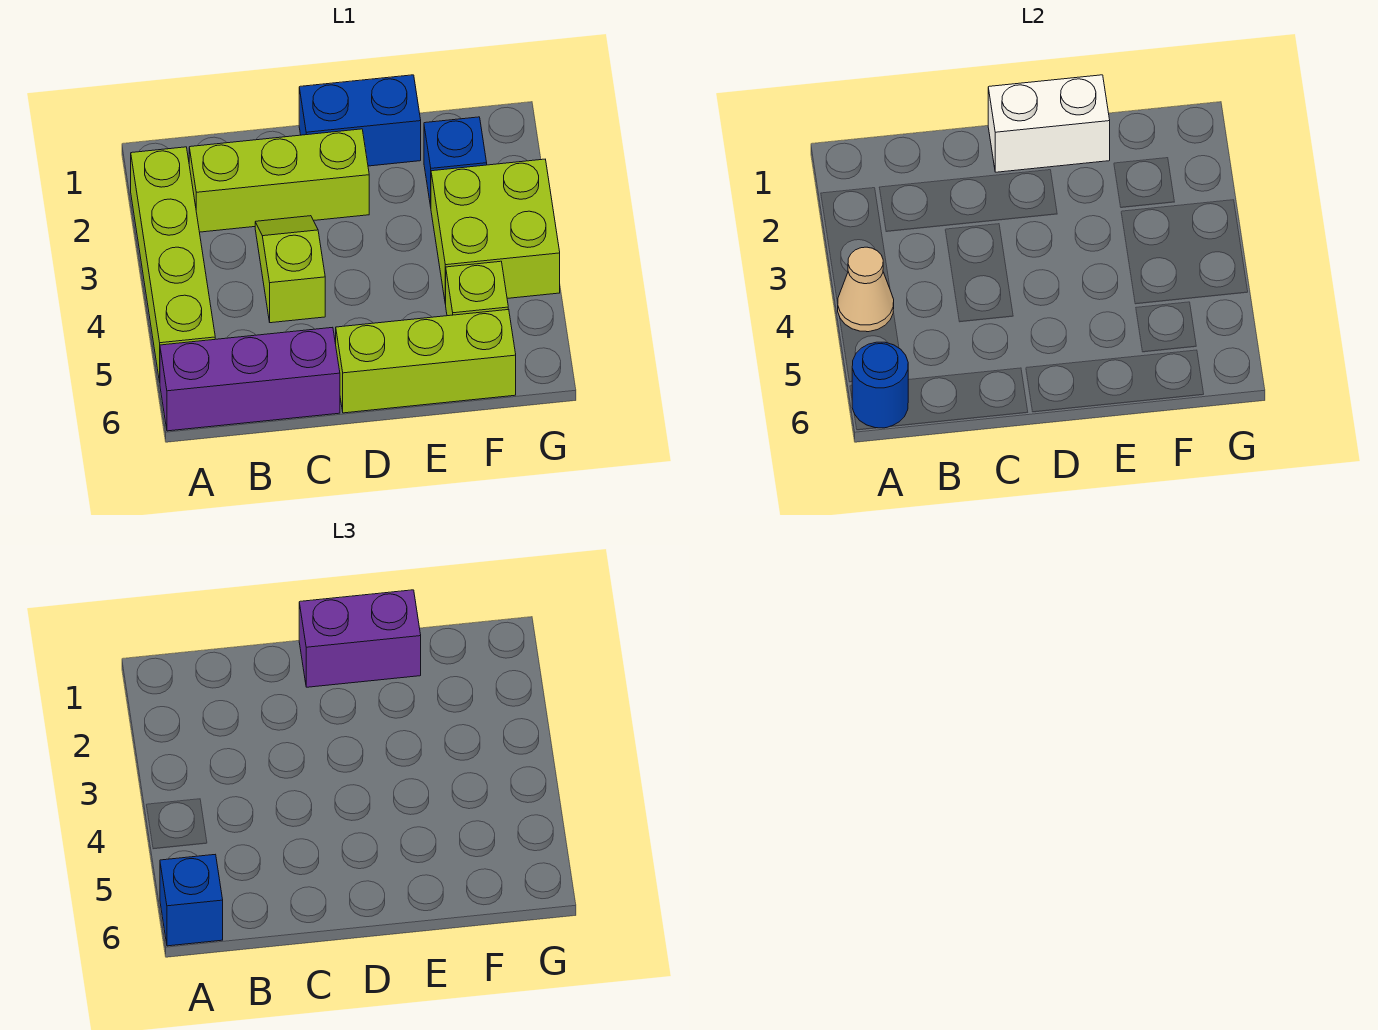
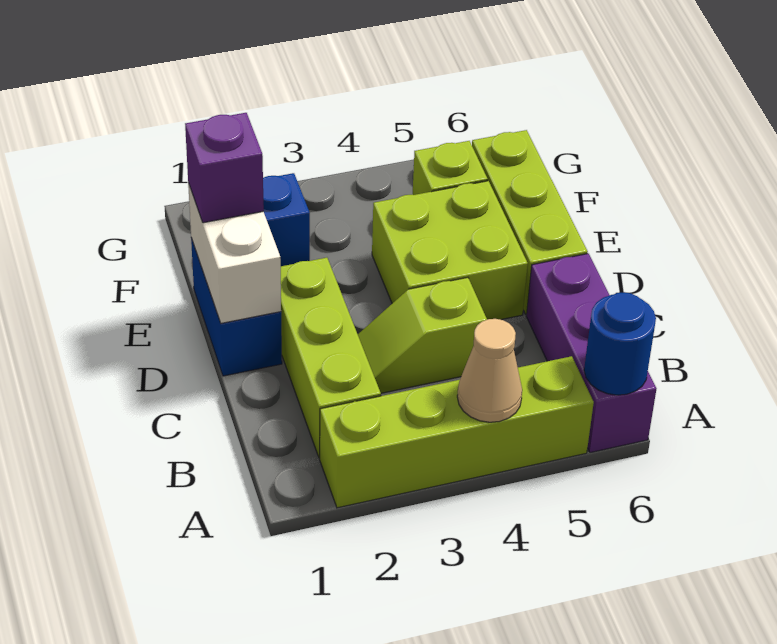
blue brick A6 level 3 -> none
purple brick D1:E1 level 3 -> purple brick E1 level 3
lime brick F3:G4 level 1 -> lime brick D4:E5 level 1

